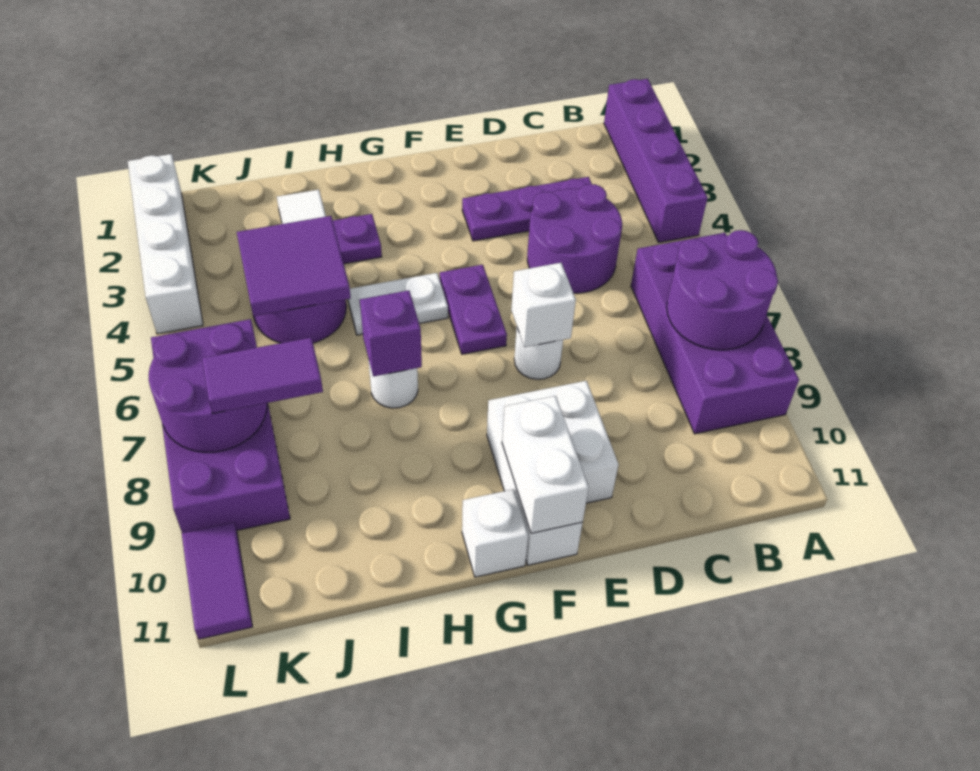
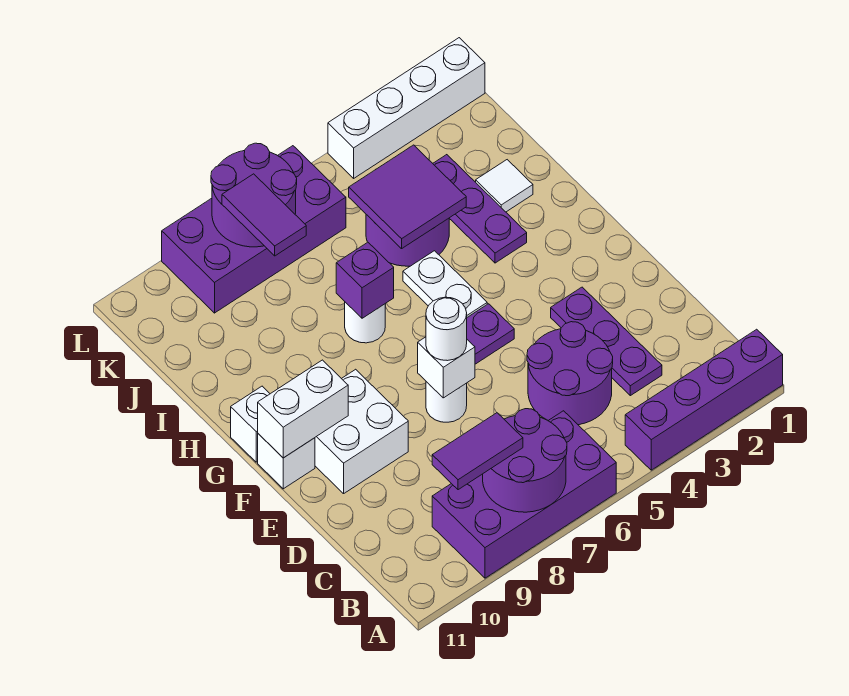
none -> white round brick E7 level 3
purple tile L10:L11 level 1 -> purple tile B8:B9 level 3

